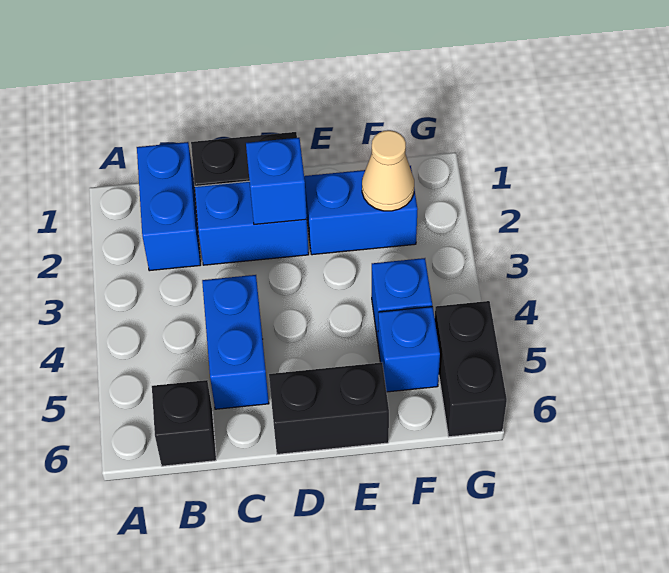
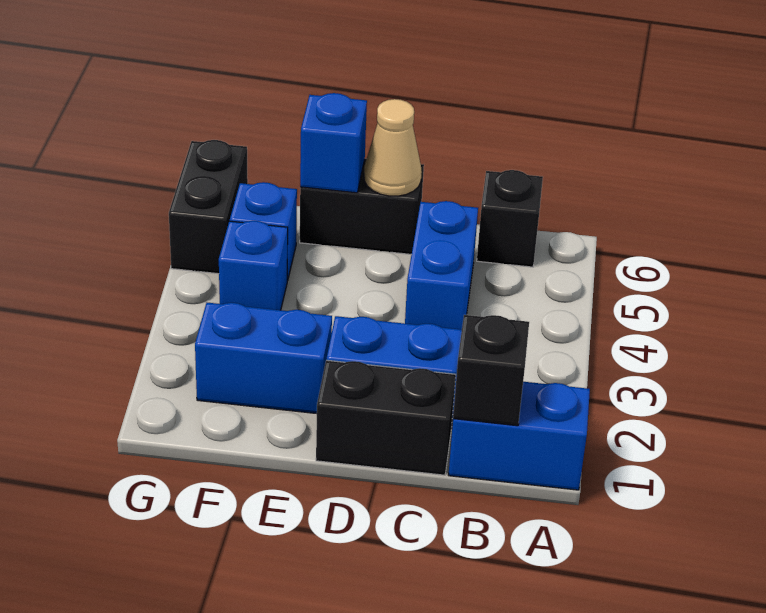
blue brick B1:B2 level 1 -> blue brick A1:B1 level 1
none -> black brick B1 level 2
blue brick D2 level 2 -> blue brick E6 level 2
tan cone F2 level 2 -> tan cone D6 level 2

